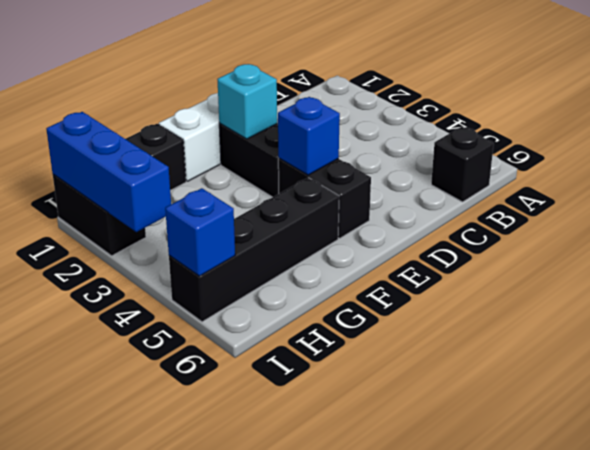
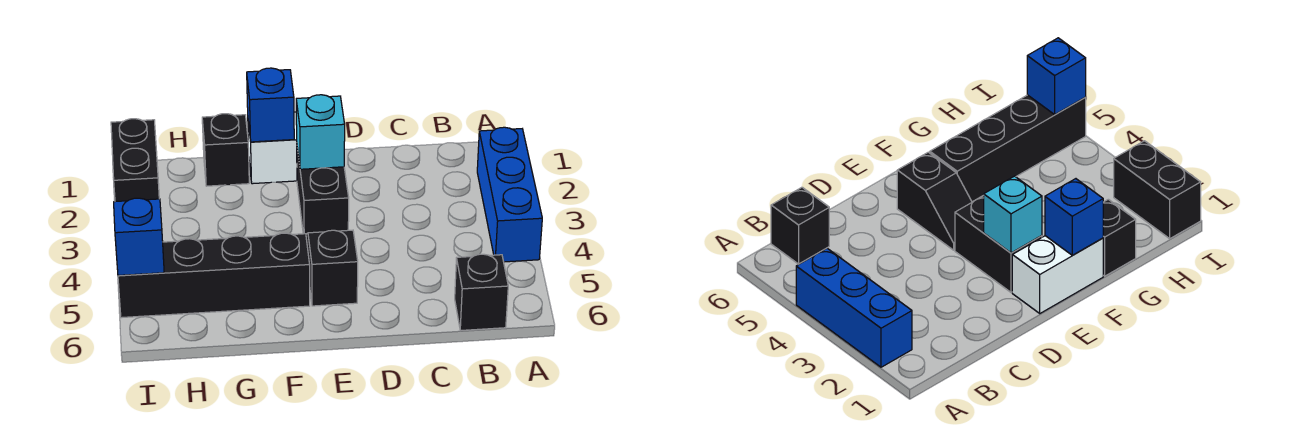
black brick E4:E5 level 1 -> black slope E4:E5 level 1 top 5
blue brick E4 level 2 -> blue brick F1 level 2
blue brick I1:I3 level 2 -> blue brick A2:A4 level 1

